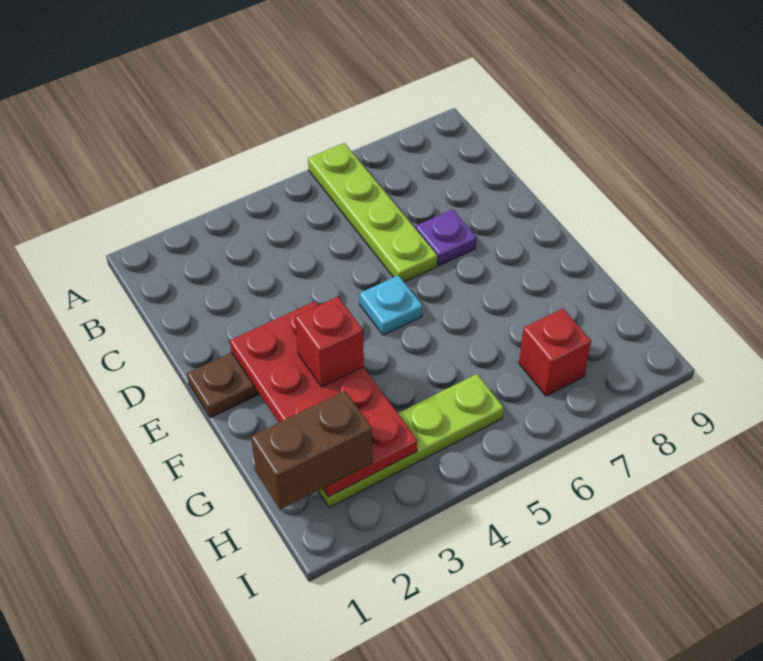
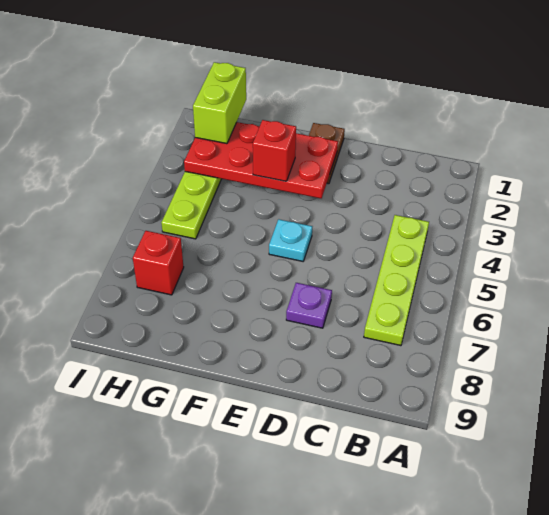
lime plate A6:D6 level 1 -> lime plate B4:B7 level 1
brown brick H1:H2 level 3 -> lime brick H1:H2 level 3

